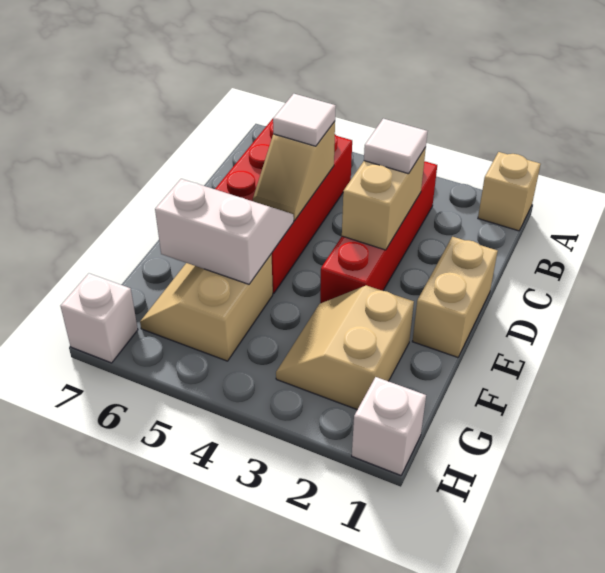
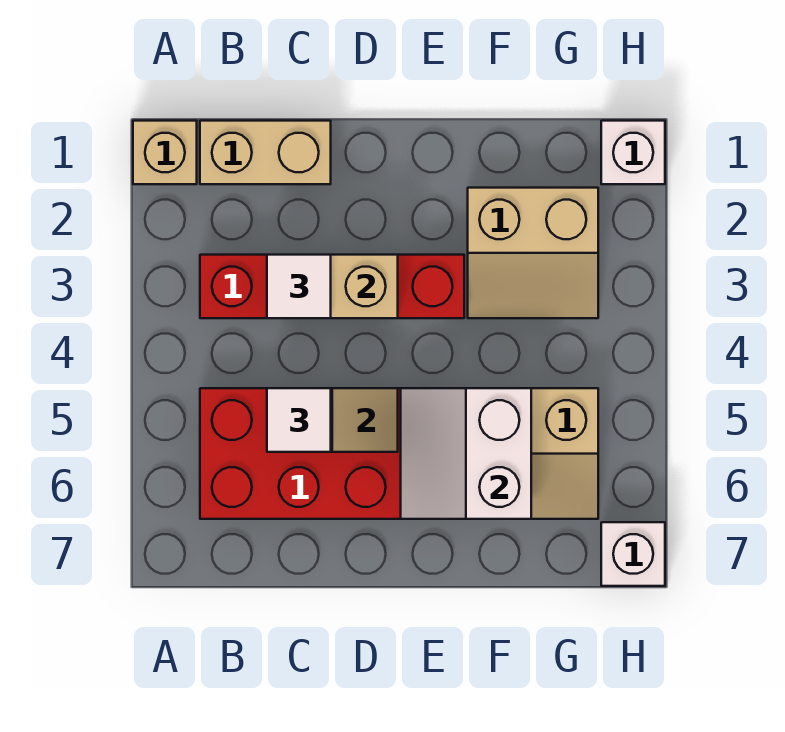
tan brick D1:E1 level 1 -> tan brick B1:C1 level 1

